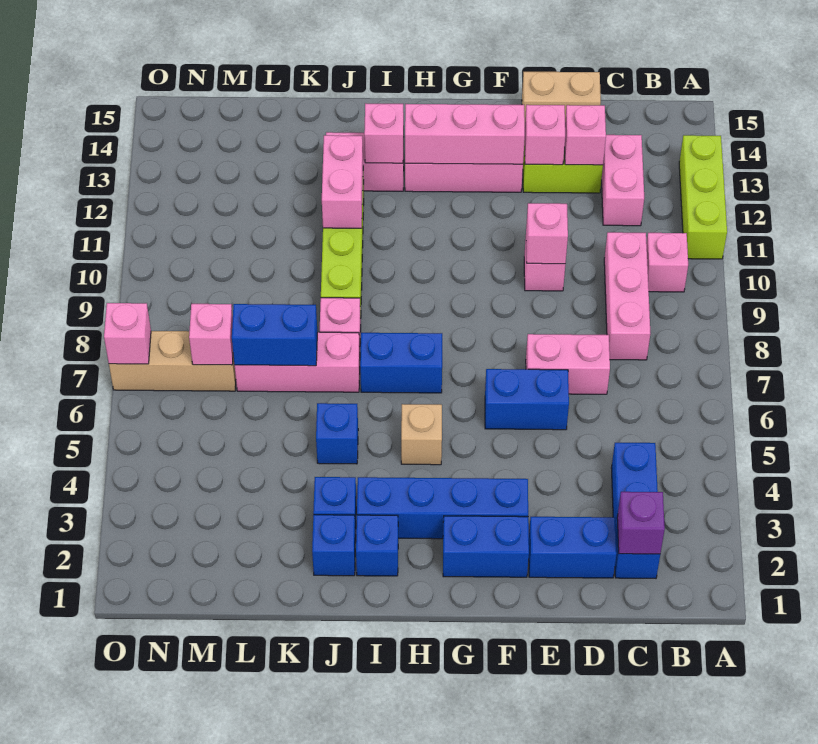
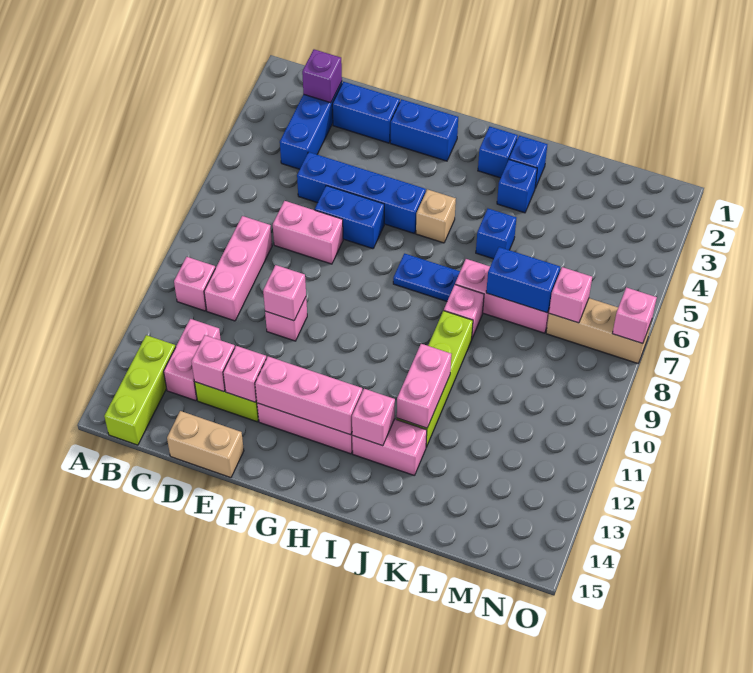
lime brick A11:A13 level 1 -> lime brick B13:B15 level 1
blue brick F3:I3 level 1 -> blue brick D5:G5 level 1
blue brick H7:I7 level 1 -> blue plate H7:I7 level 1

